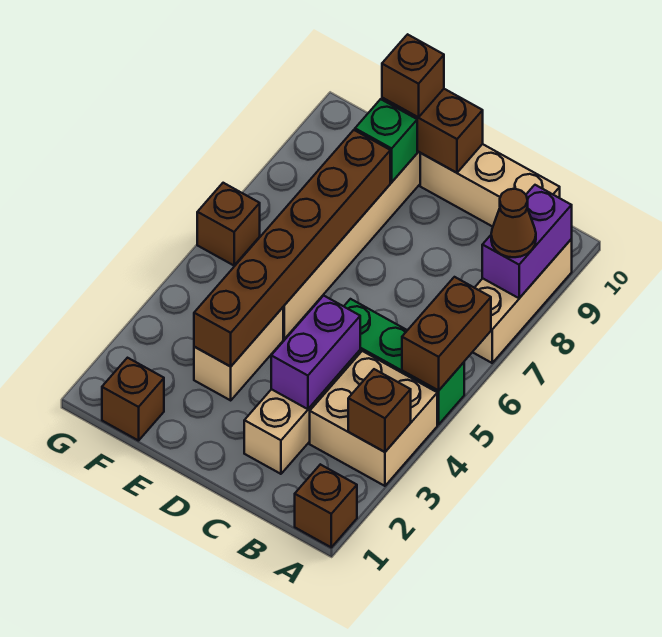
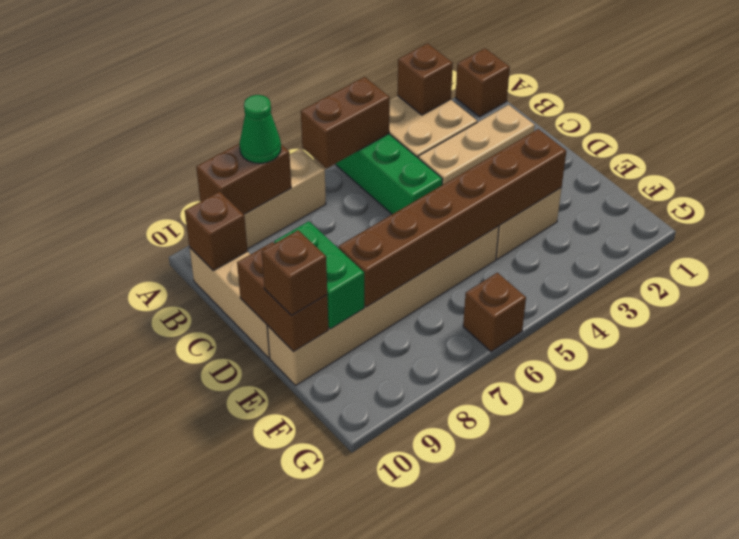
purple brick A8:A9 level 2 -> brown brick A8:A9 level 2
brown cone A8 level 3 -> green cone A8 level 3
purple brick C3:C4 level 2 -> none
green brick E9 level 2 -> green brick D9:E9 level 2
brown brick F1 level 1 -> brown brick B10 level 2

